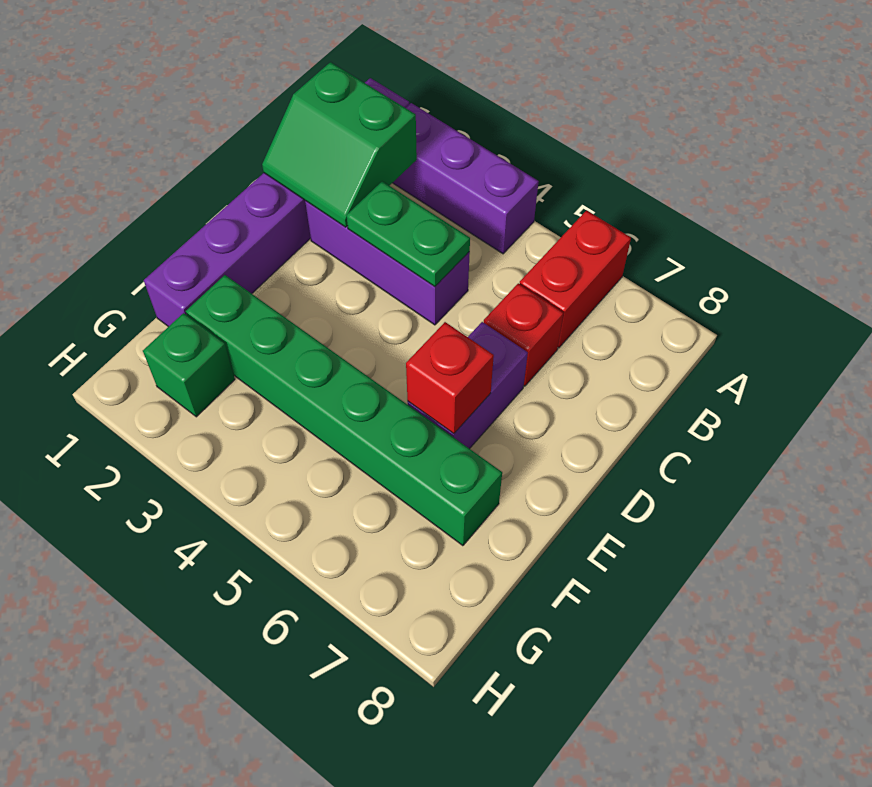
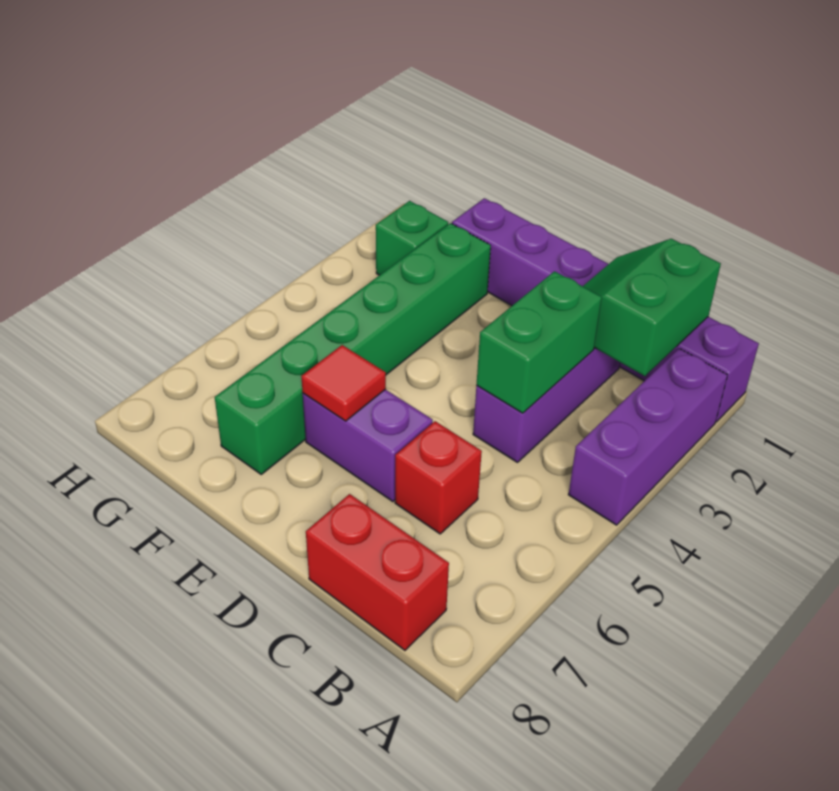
red brick A6:B6 level 1 -> red brick B8:C8 level 1
green plate C3:C4 level 2 -> green brick C3:C4 level 2
red brick E6 level 2 -> red tile E6 level 2

